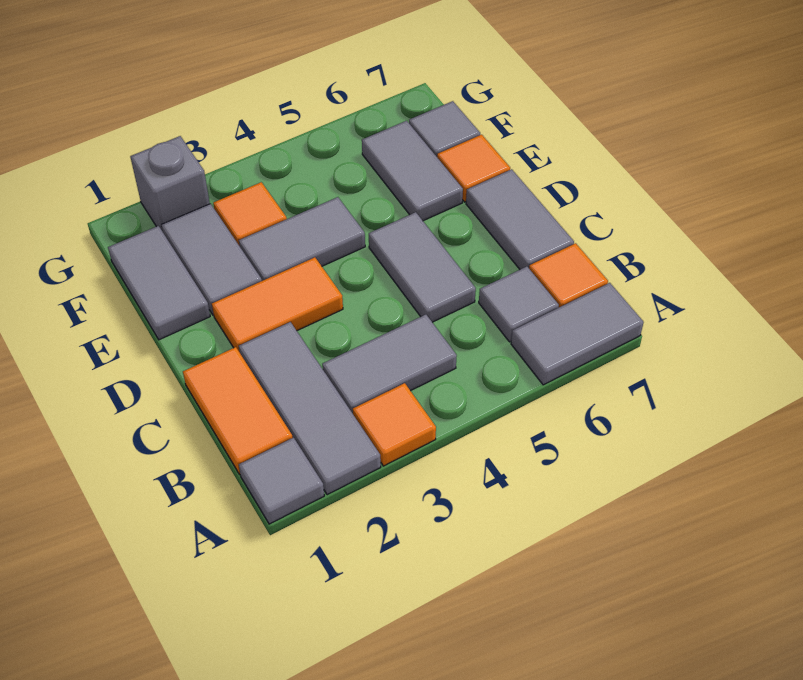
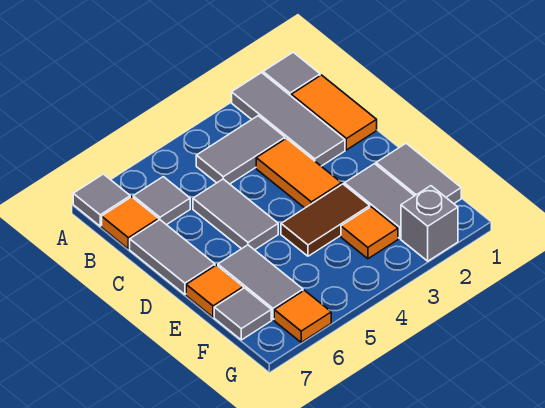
orange tile A3 level 1 -> orange tile G6 level 1
grey tile A6:A7 level 1 -> grey tile A7 level 1
orange tile D2:D3 level 1 -> orange tile C3:D3 level 1
grey tile E3:E4 level 1 -> brown tile E3:E4 level 1

